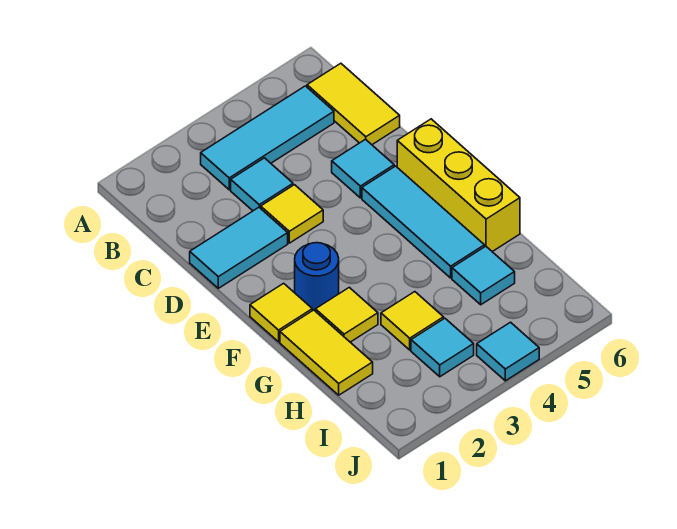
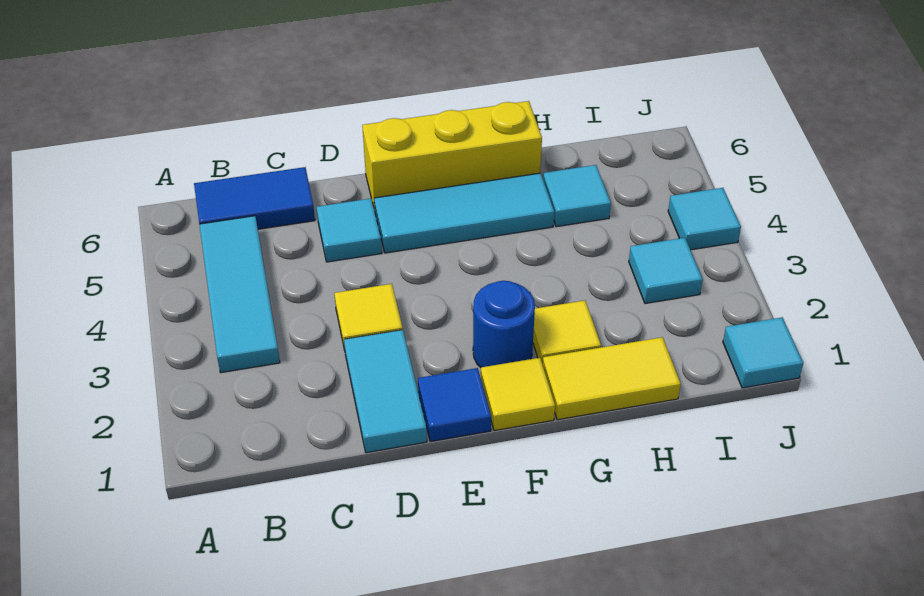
yellow tile B6:C6 level 1 -> blue tile B6:C6 level 1
cyan tile C3 level 1 -> cyan tile J1 level 1
none -> blue tile E1 level 1
yellow tile H3 level 1 -> none

